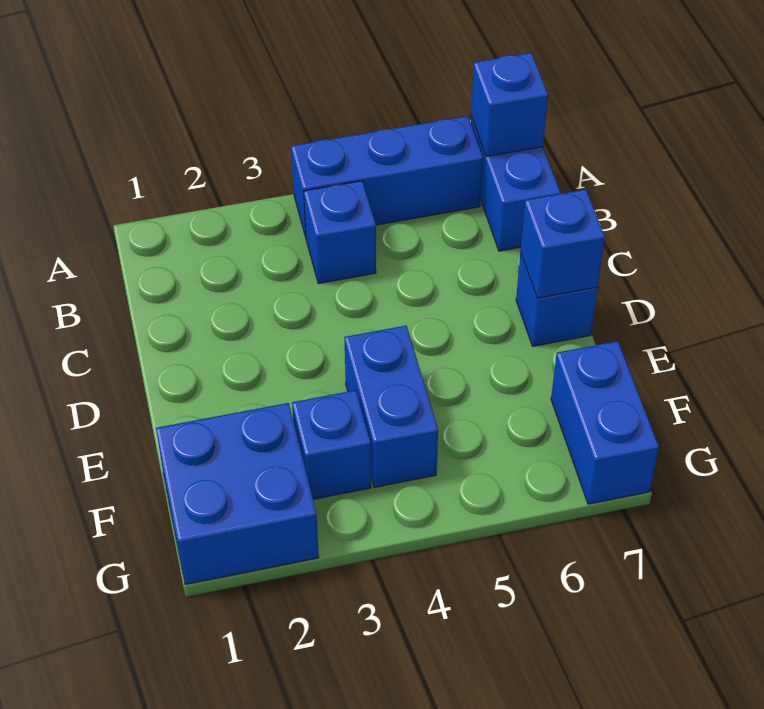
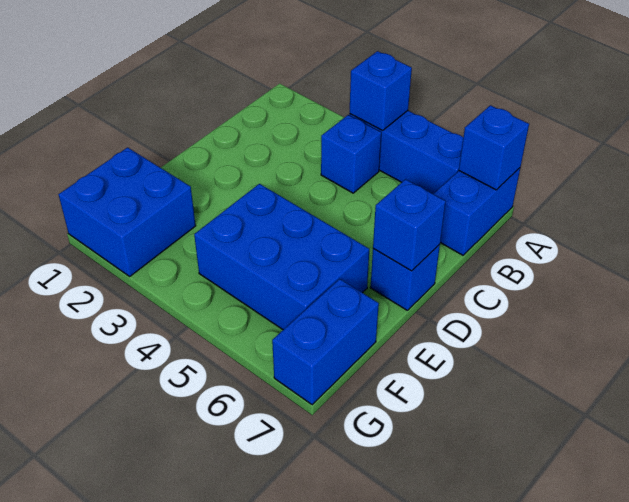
blue brick E4:F4 level 1 -> blue brick E4:F6 level 1
blue brick F3 level 1 -> blue brick A4 level 2

